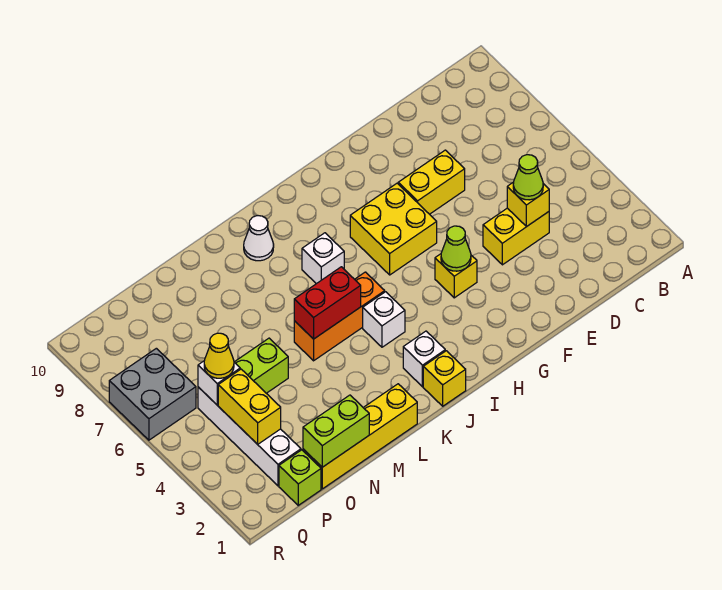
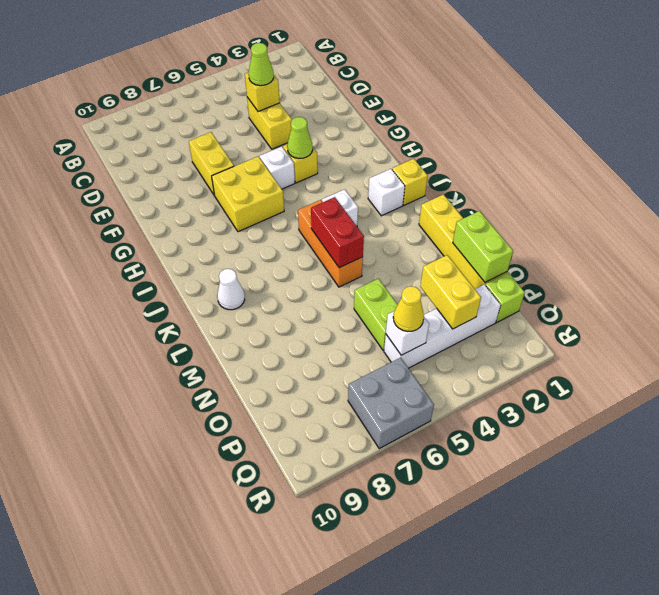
white brick J7 level 1 -> white brick G5 level 1
yellow brick P3:P4 level 2 -> yellow brick O3:P3 level 2

